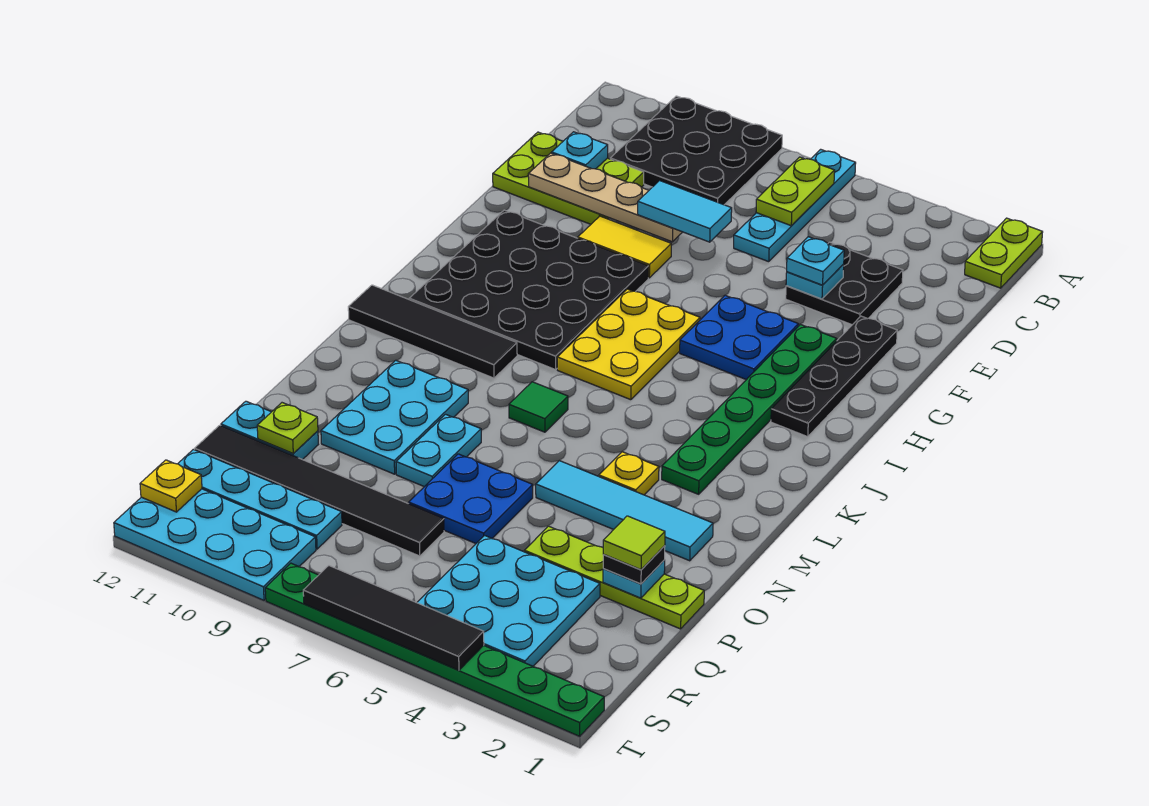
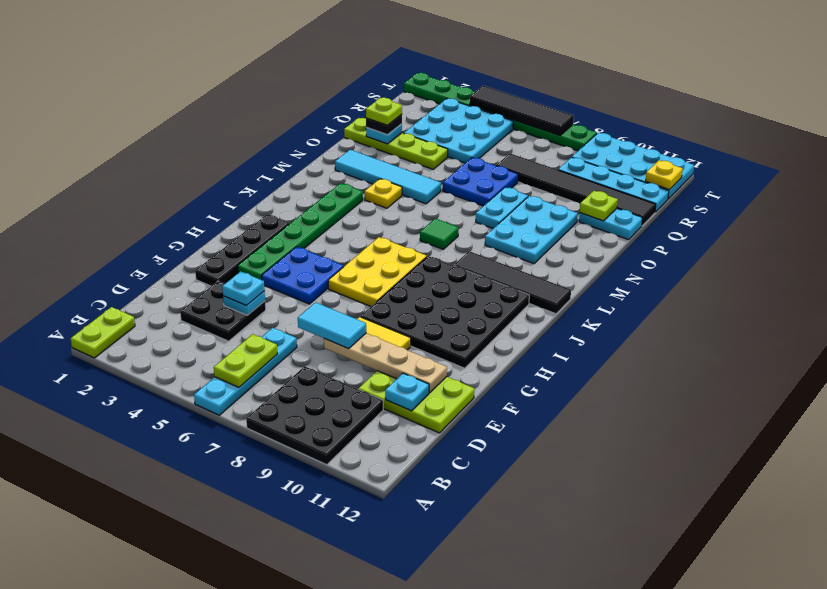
lime tile P2 level 4 -> lime plate P2 level 4

